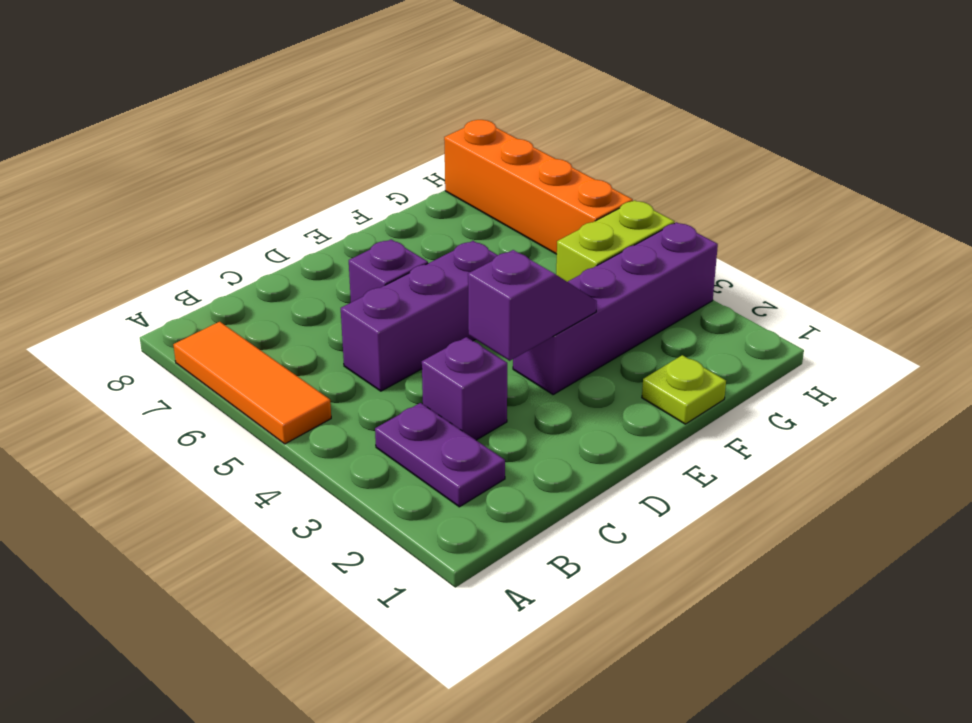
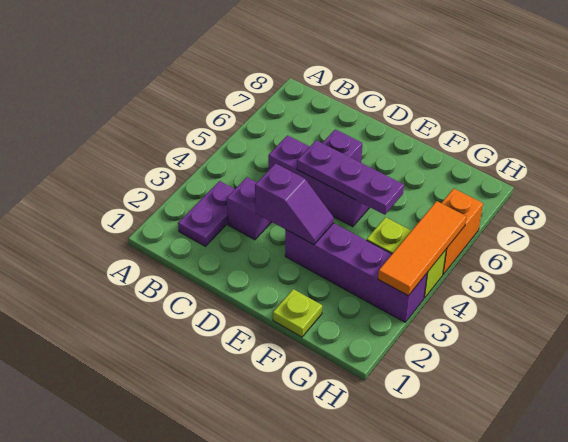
orange tile A5:A7 level 1 -> orange tile H3:H5 level 2
none -> purple plate D5:F5 level 2
orange brick H5:H8 level 1 -> orange brick H5:H6 level 1

